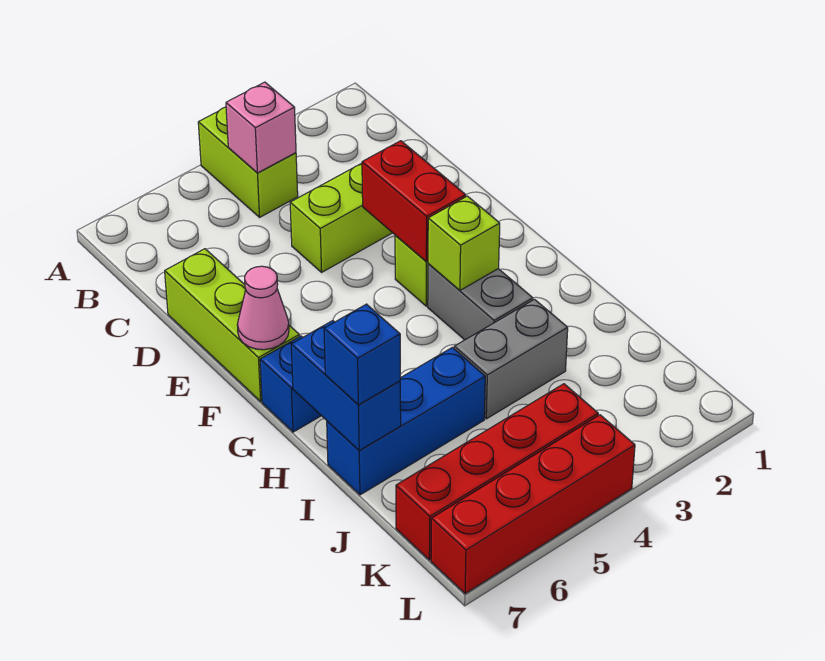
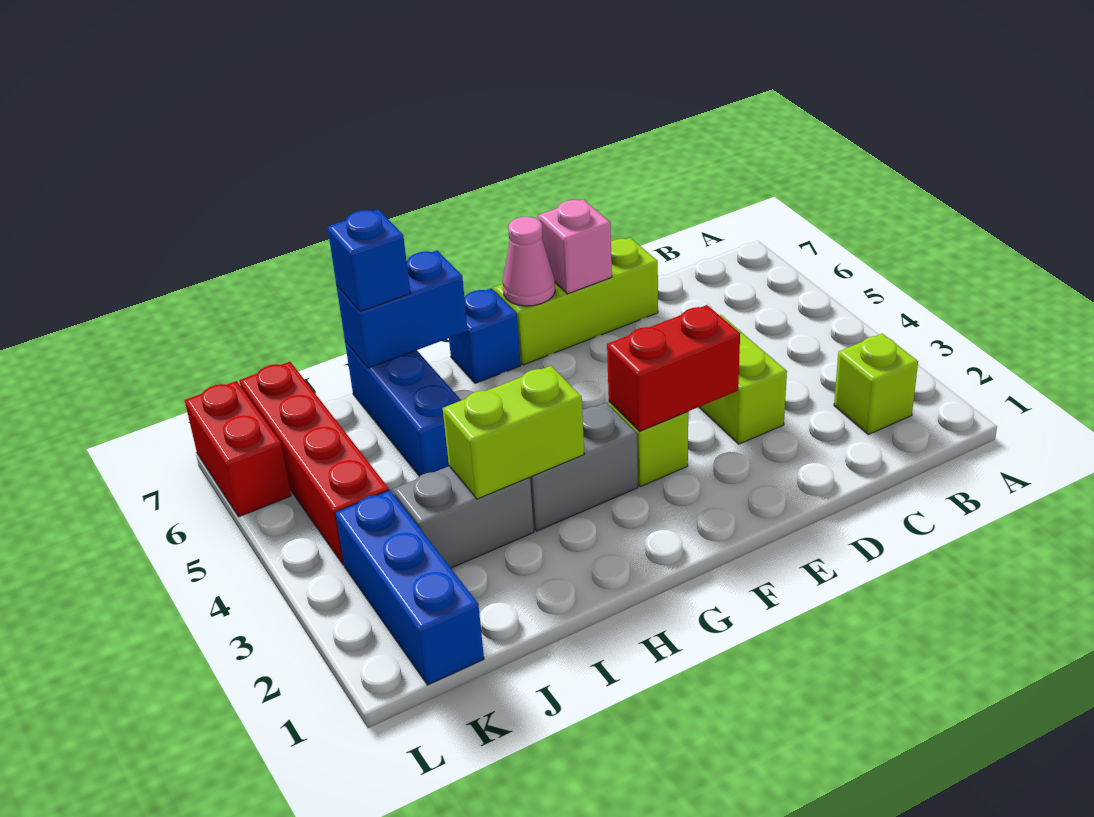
lime brick A4:B4 level 1 -> lime brick H3:I3 level 2
pink brick B4 level 2 -> pink brick E7 level 2
lime brick G3 level 2 -> lime brick B2 level 1
grey brick I3:I4 level 1 -> grey brick I3:J3 level 1
none -> blue brick K1:K3 level 1
red brick L4:L7 level 1 -> red brick L6:L7 level 1

